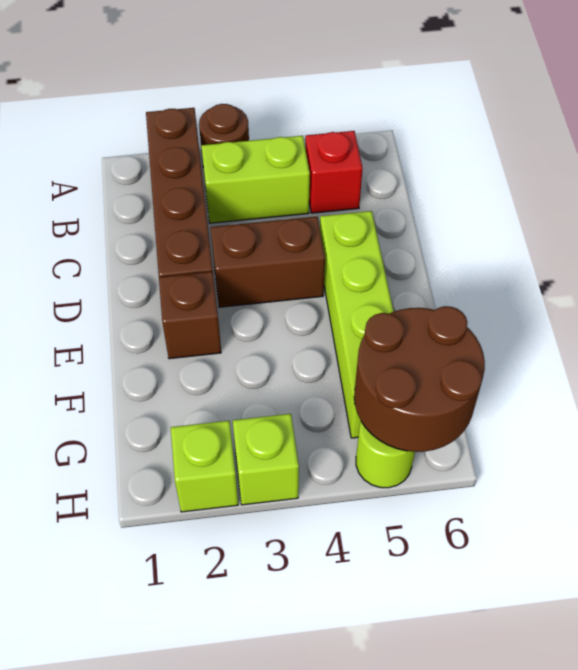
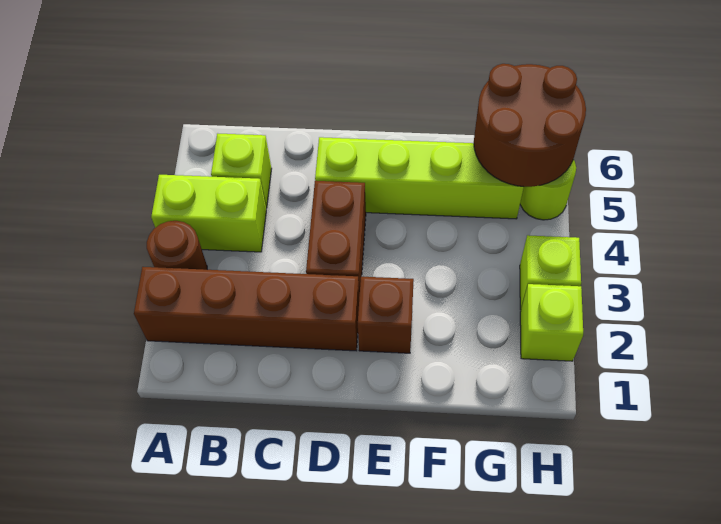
lime brick B3:B4 level 1 -> lime brick A4:B4 level 1
red brick B5 level 1 -> lime brick B5 level 1

